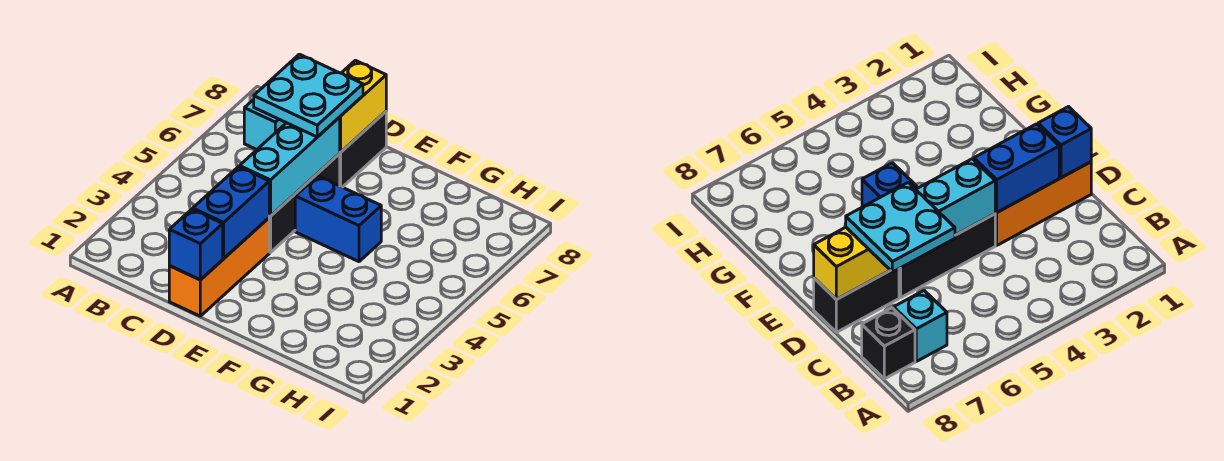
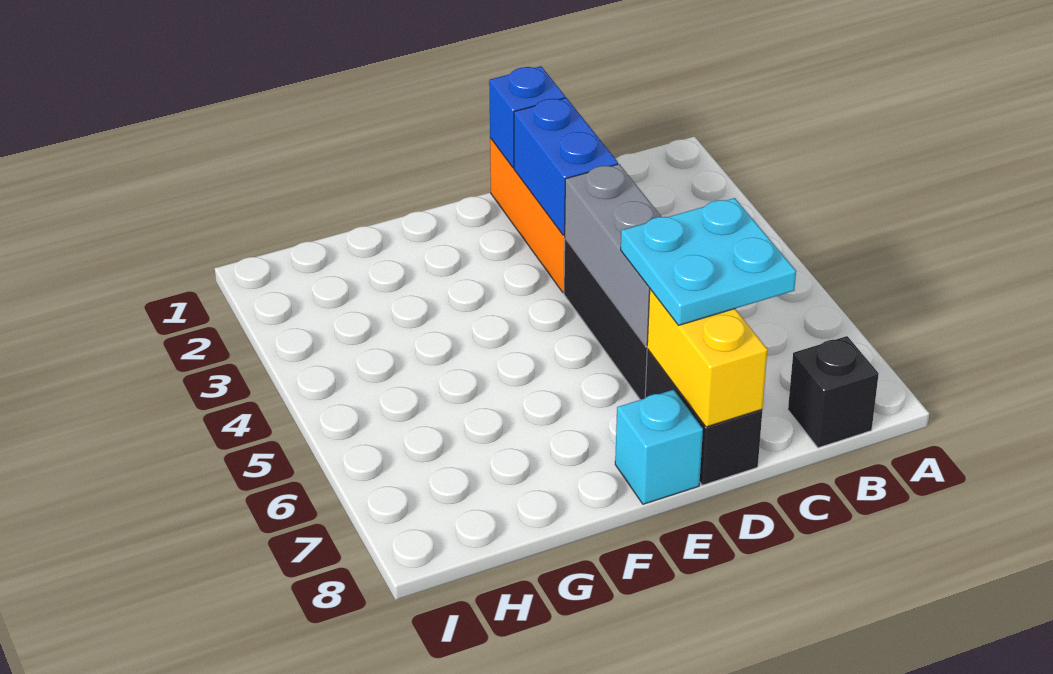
cyan brick B7 level 1 -> cyan brick E8 level 1
cyan brick D4:D6 level 2 -> grey brick D4:D6 level 2
blue brick E5:F5 level 1 -> none

